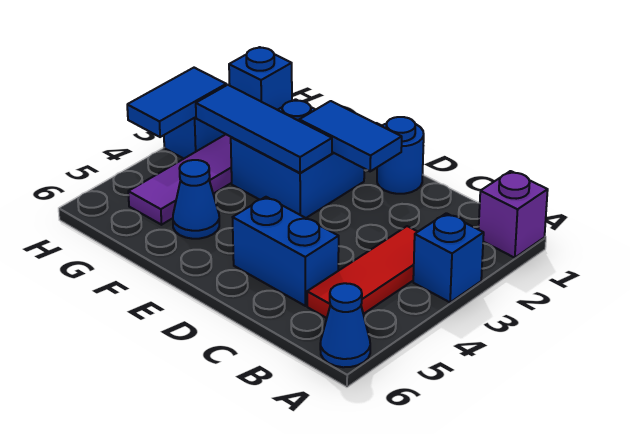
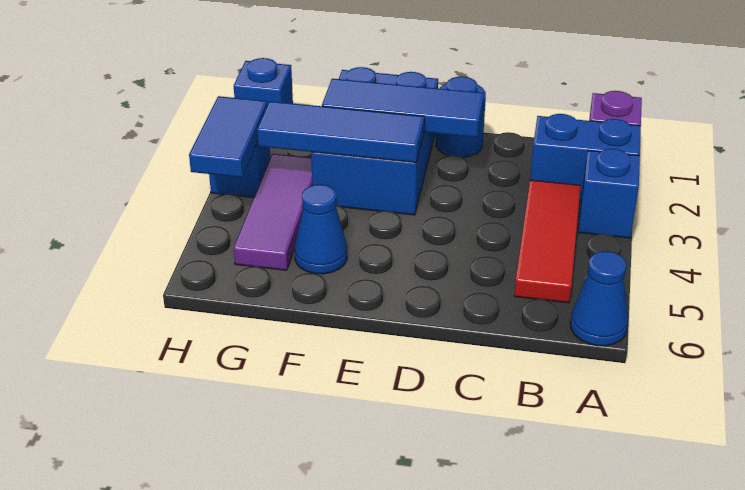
blue brick C5:D5 level 1 -> blue brick A2:B2 level 1
blue tile D2:E2 level 2 -> blue tile D2:F2 level 2
blue brick E2:F3 level 1 -> blue brick E1:F3 level 1

